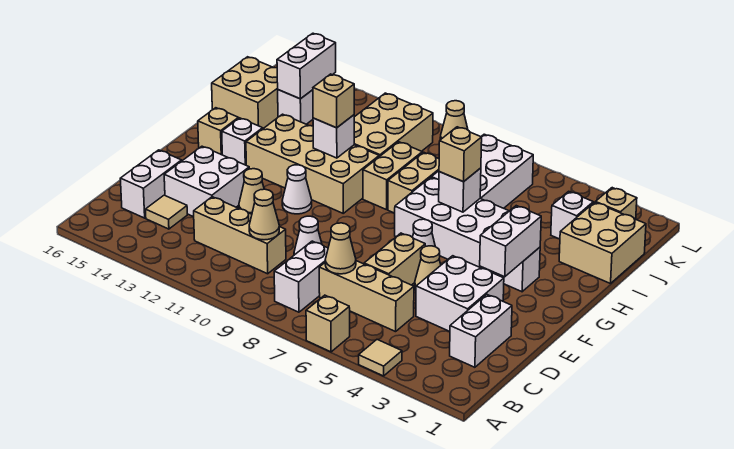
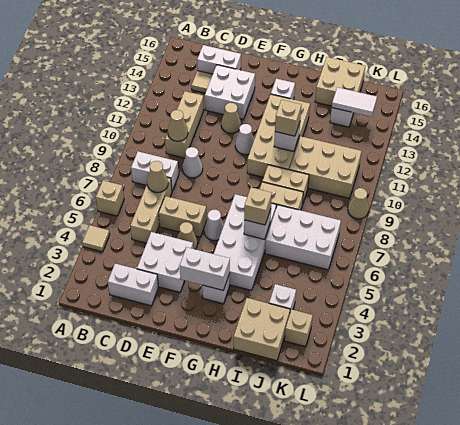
tan brick G15 level 1 -> none
white brick J14:K14 level 2 -> white tile J14:K14 level 2

